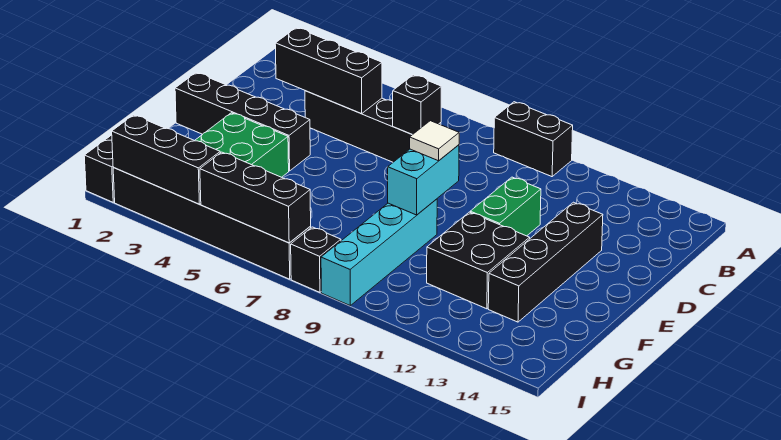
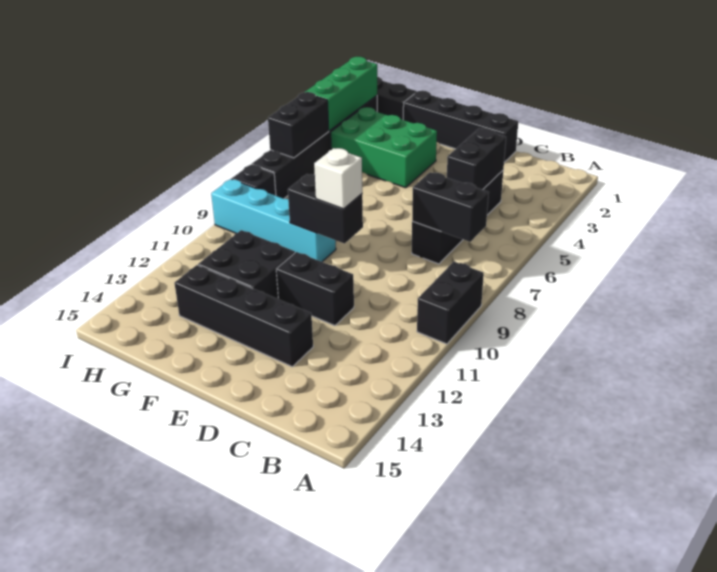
black brick C3:C5 level 2 -> black brick C4:C5 level 2
black brick C7 level 2 -> black brick B7:C7 level 2
green brick D11:E11 level 1 -> black brick D11:E11 level 1
black brick E1:E4 level 1 -> black brick D1:G1 level 1
cyan brick E9:F9 level 2 -> black brick E9:F9 level 2
white tile E9 level 3 -> white brick E9 level 3
black brick I2:I4 level 2 -> green brick I2:I4 level 2
black brick I5:I7 level 2 -> black brick I5:I6 level 2

